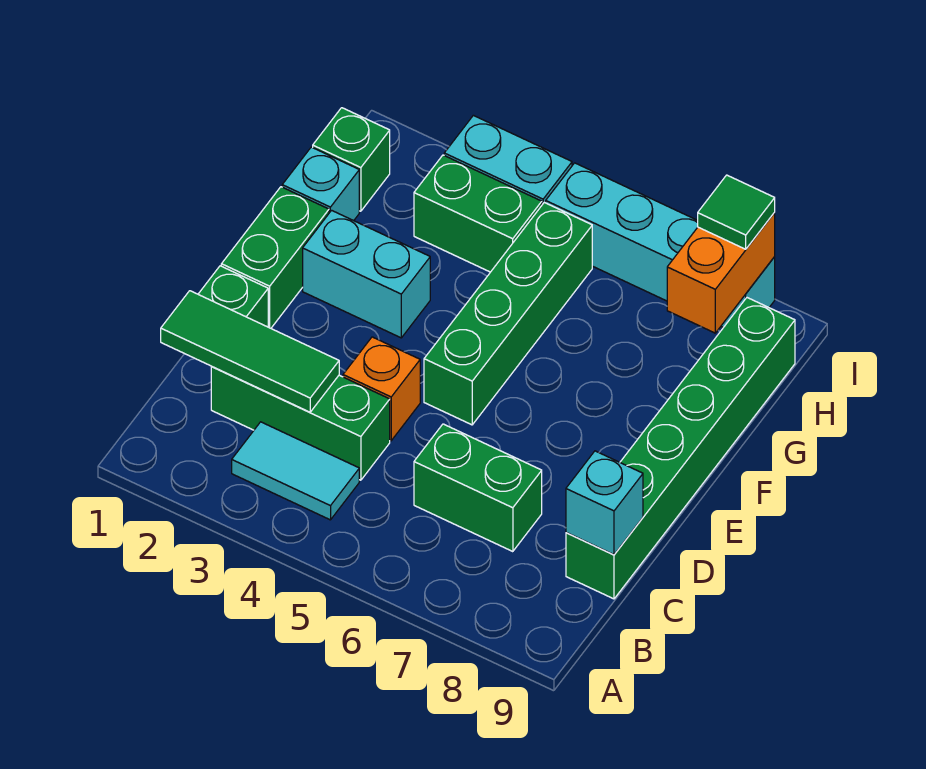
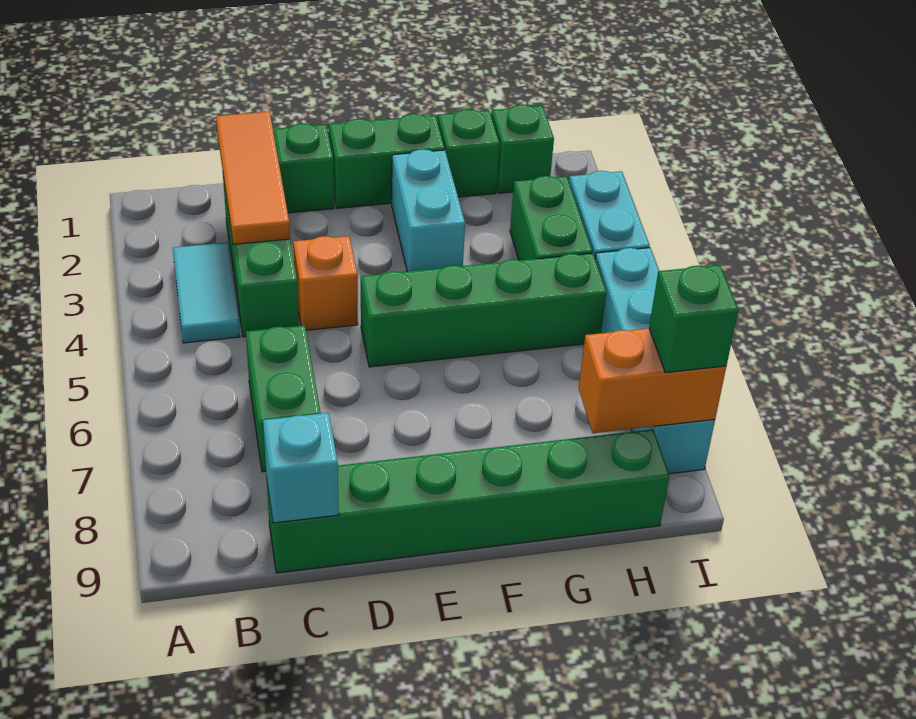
green tile C1:C3 level 2 -> orange tile C1:C3 level 2
cyan brick G1 level 1 -> green brick G1 level 1
green tile I8 level 3 -> green brick I8 level 3

